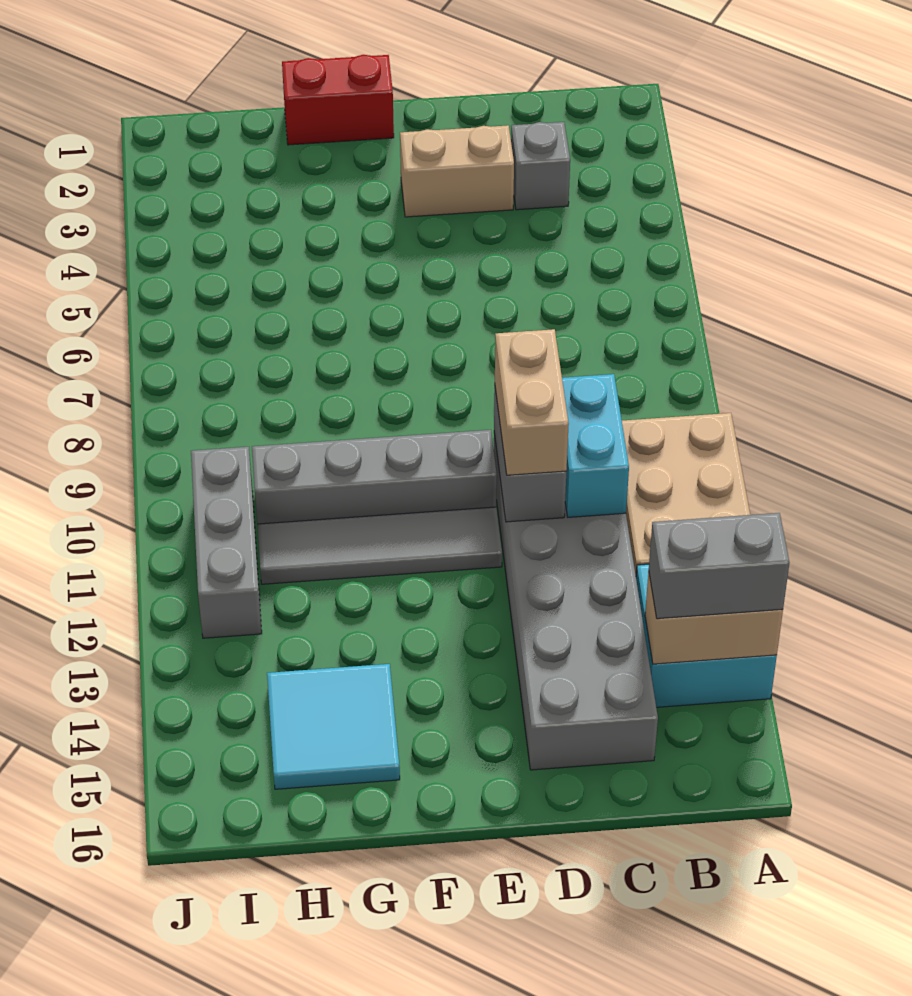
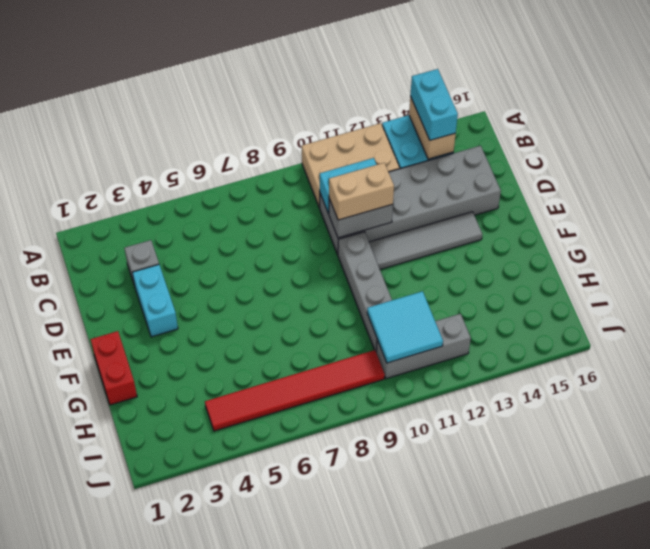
grey brick A14:B14 level 3 -> cyan brick A14:B14 level 3
tan brick D3:E3 level 1 -> cyan brick D3:E3 level 1
grey tile E11:H11 level 1 -> grey tile E11:E14 level 1
cyan tile G14:H15 level 1 -> cyan tile H10:I11 level 2
none -> red tile I4:I9 level 1

